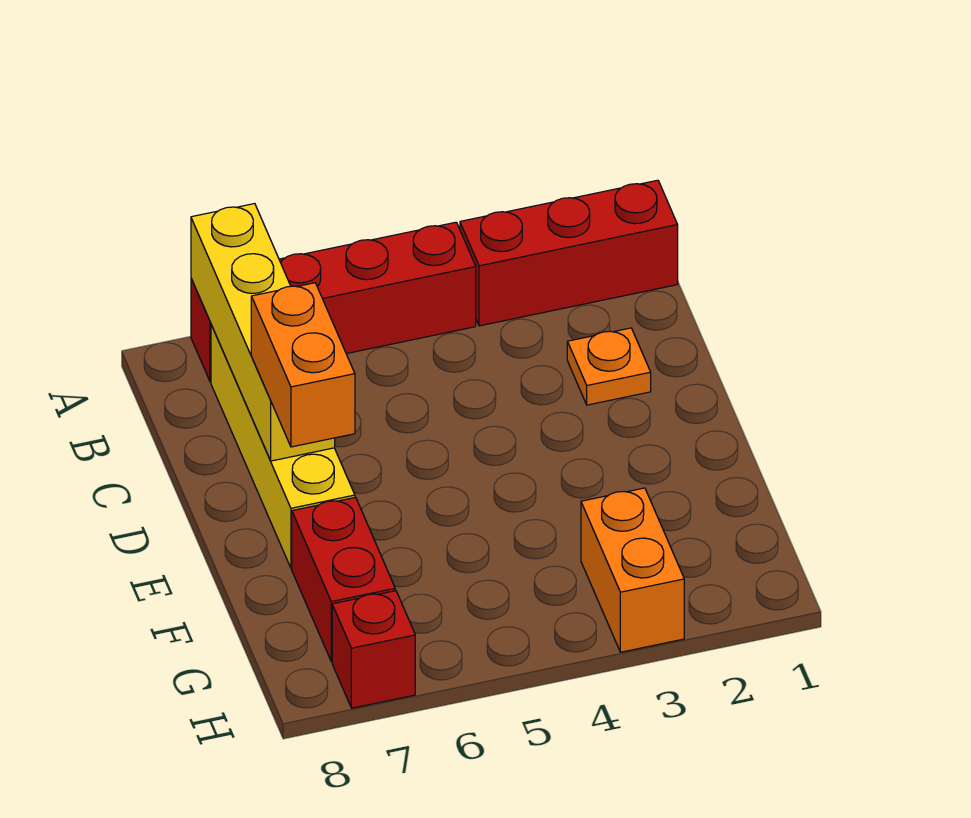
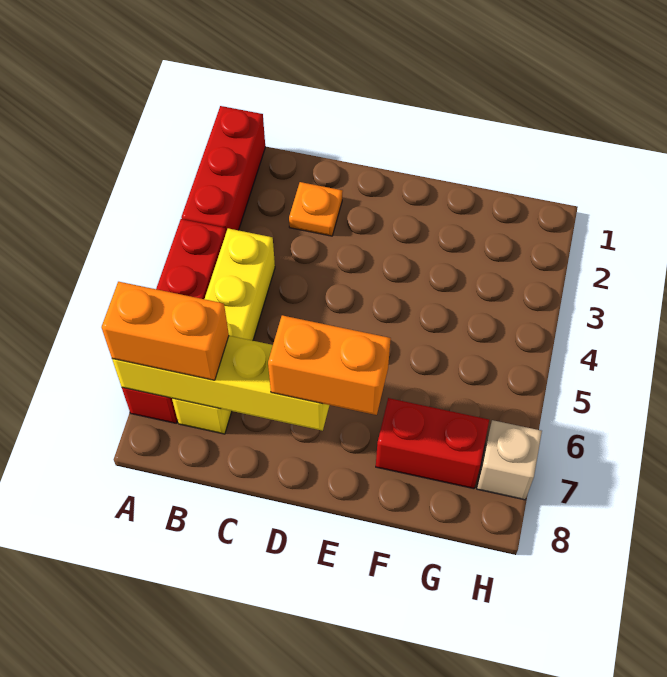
yellow brick B7:E7 level 1 -> yellow brick B4:B7 level 1
orange brick G3:H3 level 1 -> orange brick A7:B7 level 3
red brick H7 level 1 -> tan brick H7 level 1

